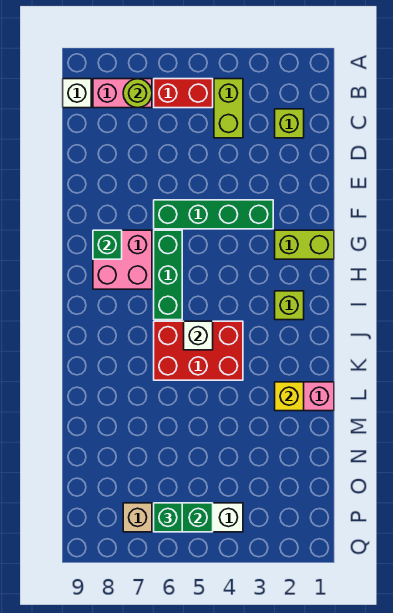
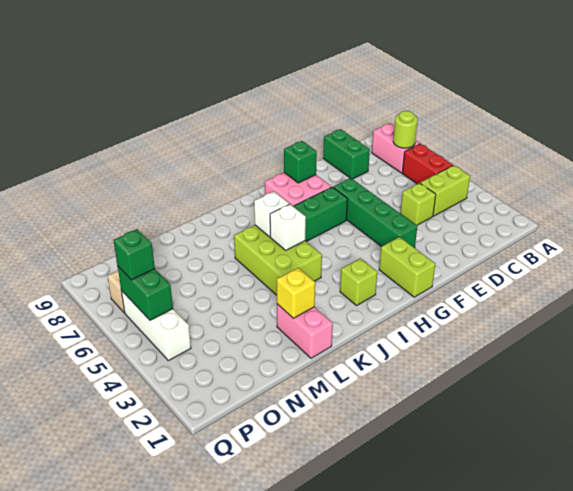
white brick B9 level 1 -> white brick J6 level 2
lime brick C2 level 1 -> lime brick D4 level 1
none -> green brick D8:D9 level 1
red brick J4:K6 level 1 -> lime brick J4:K6 level 1

